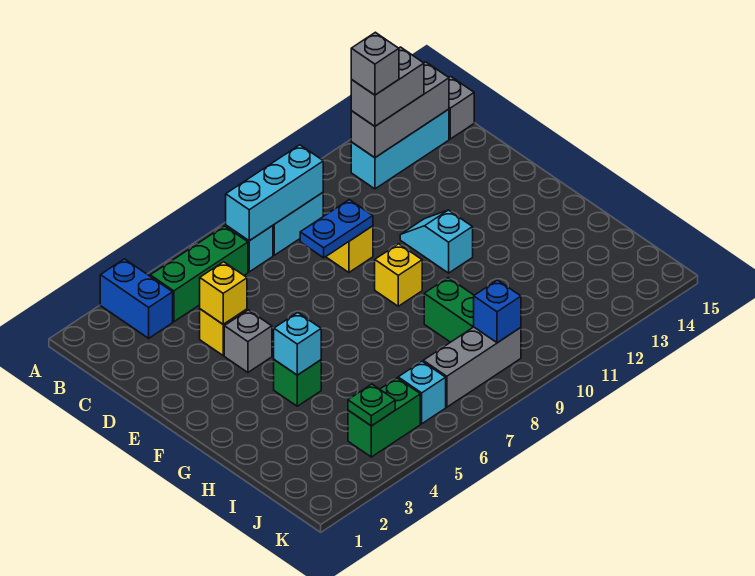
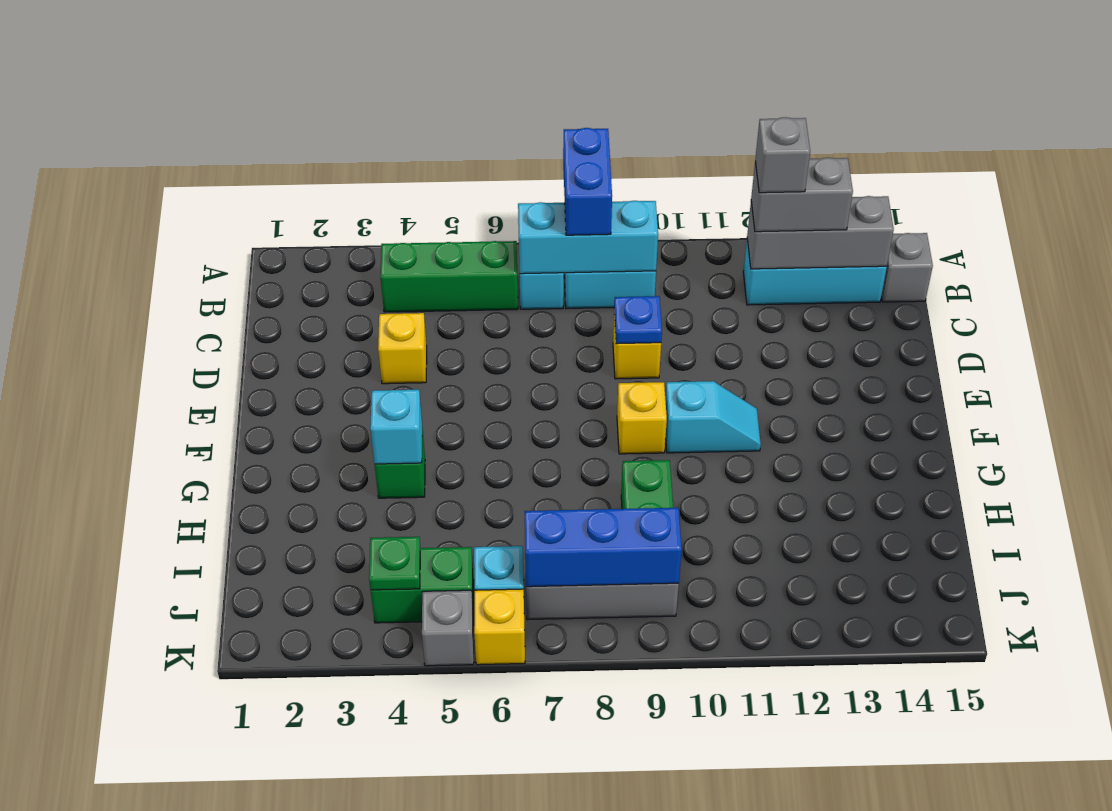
blue brick A3:B3 level 1 -> blue brick A8:B8 level 3
yellow brick D4 level 2 -> yellow brick K6 level 1
blue plate D8:D9 level 2 -> blue plate D9 level 2
grey brick E4 level 1 -> grey brick K5 level 1
cyan slope E11:F11 level 1 top F -> cyan slope F10:F11 level 1 top 10
blue brick J9 level 2 -> blue brick J7:J9 level 2

